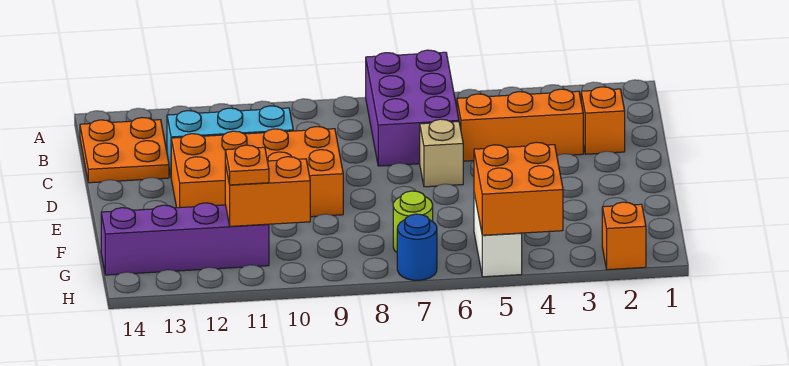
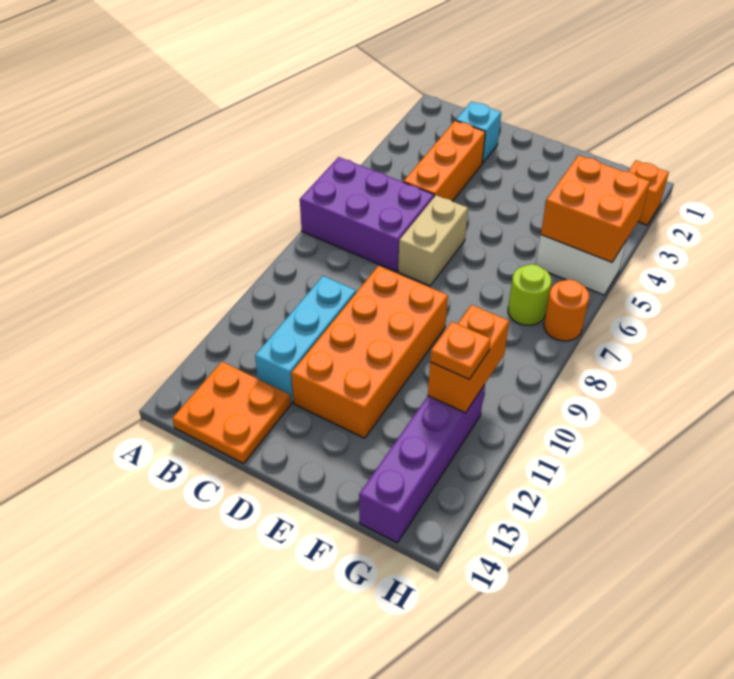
orange brick C2 level 1 -> cyan brick C2 level 1
tan brick D6 level 1 -> tan brick D6:D7 level 1
blue round brick H7 level 1 -> orange round brick H7 level 1

